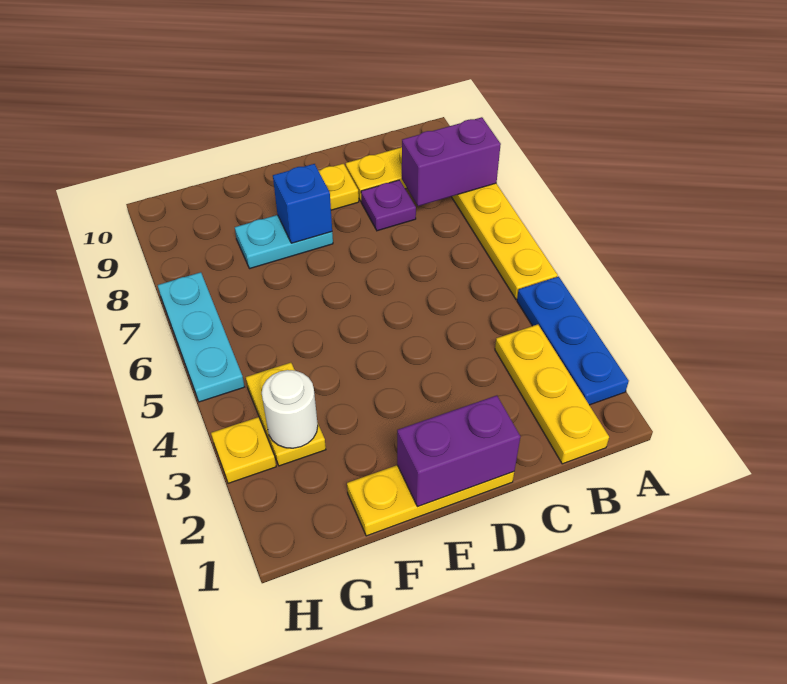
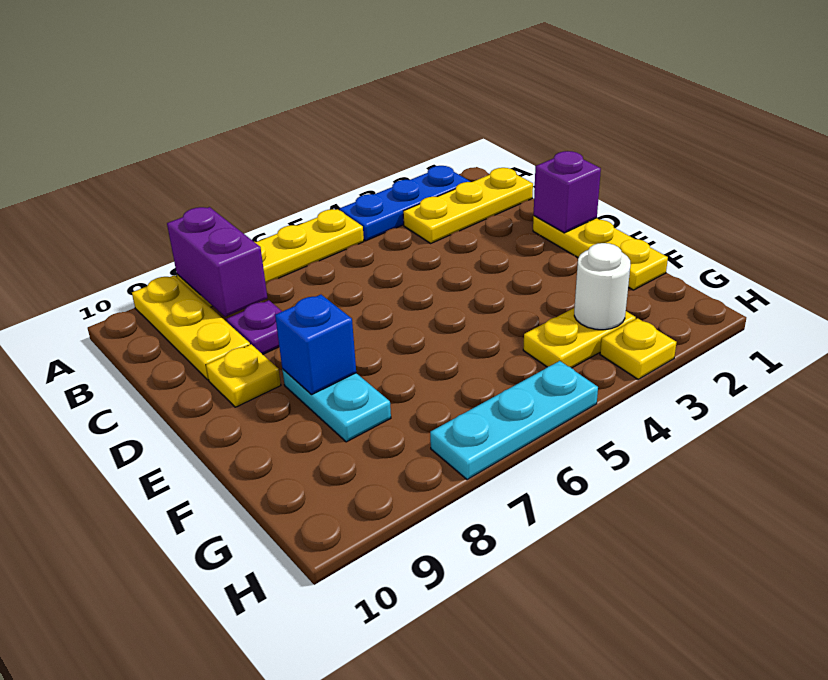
purple brick D1:E1 level 2 -> purple brick D1 level 2

